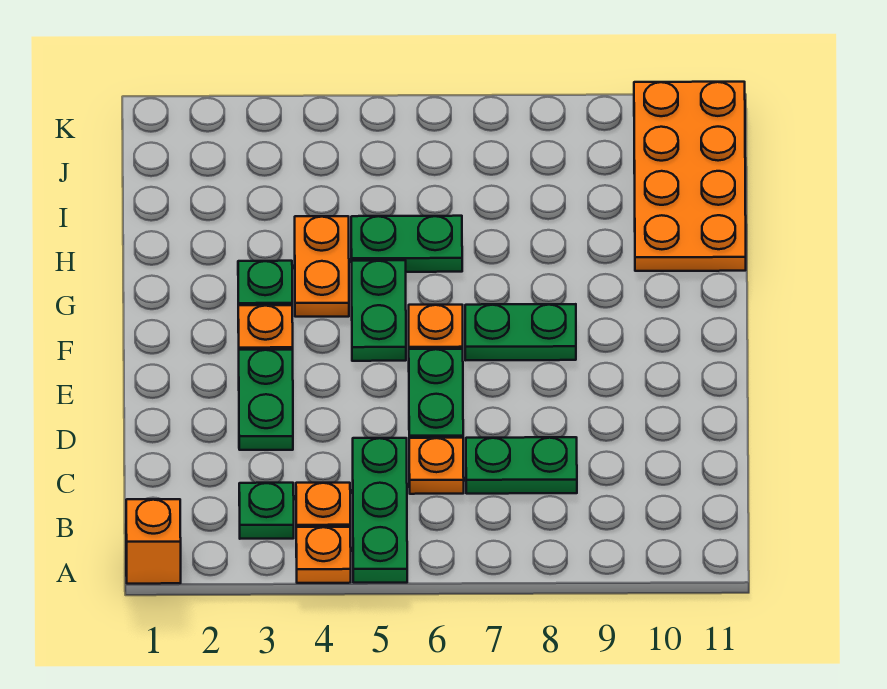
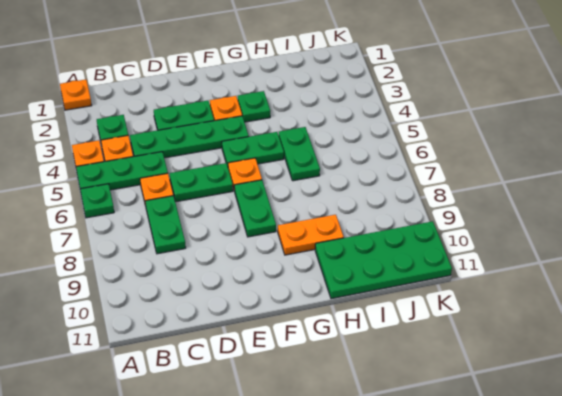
orange brick A1 level 1 -> orange plate A1 level 1
none -> green plate A6 level 1
none -> green plate C4:F4 level 1
orange plate G4:H4 level 1 -> orange plate G9:H9 level 1
orange plate H10:K11 level 1 -> green plate H10:K11 level 1

